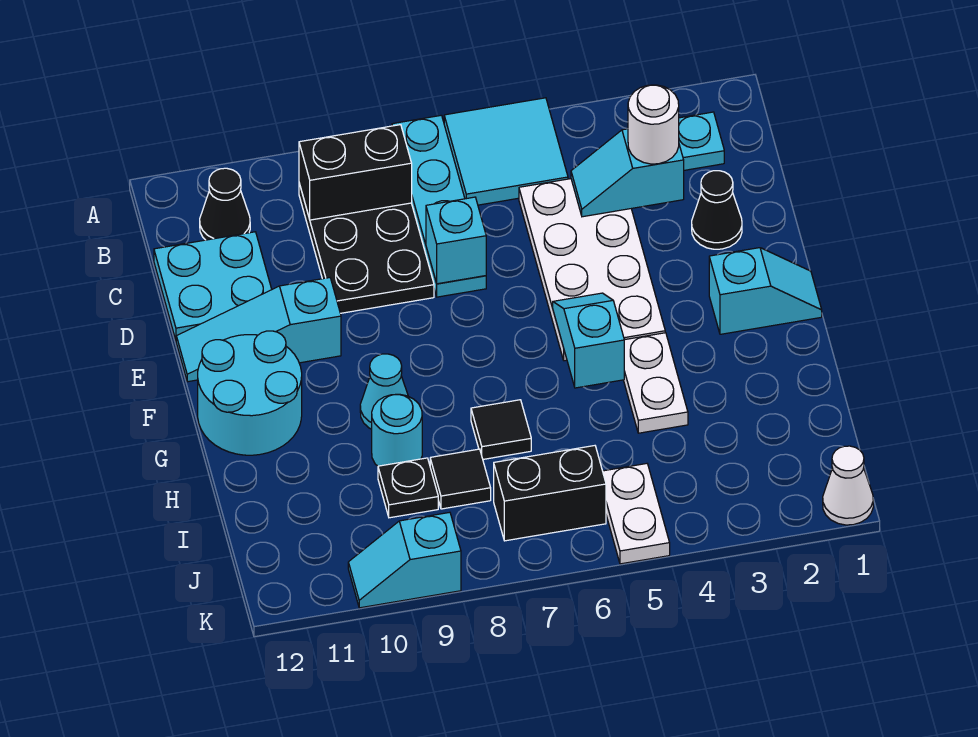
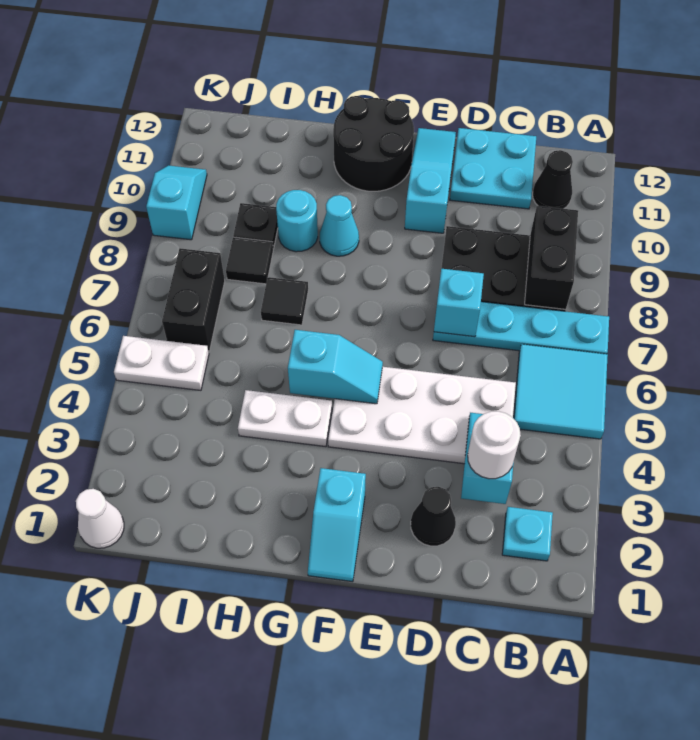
cyan round brick F11:G12 level 1 -> black round brick F11:G12 level 1

